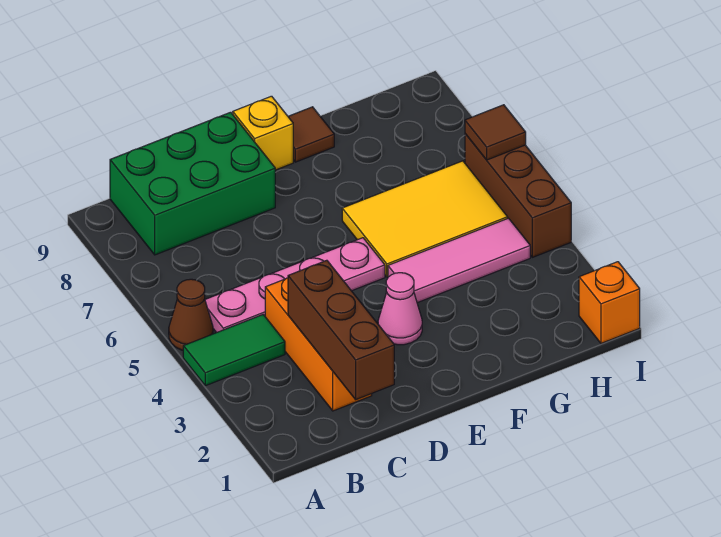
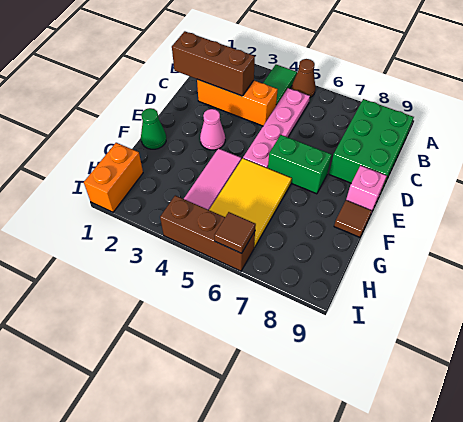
none -> green brick E6:E7 level 1
yellow brick E9 level 1 -> pink brick E9 level 1
none -> green cone F1 level 1
orange brick I1 level 1 -> orange brick H1:I1 level 1

